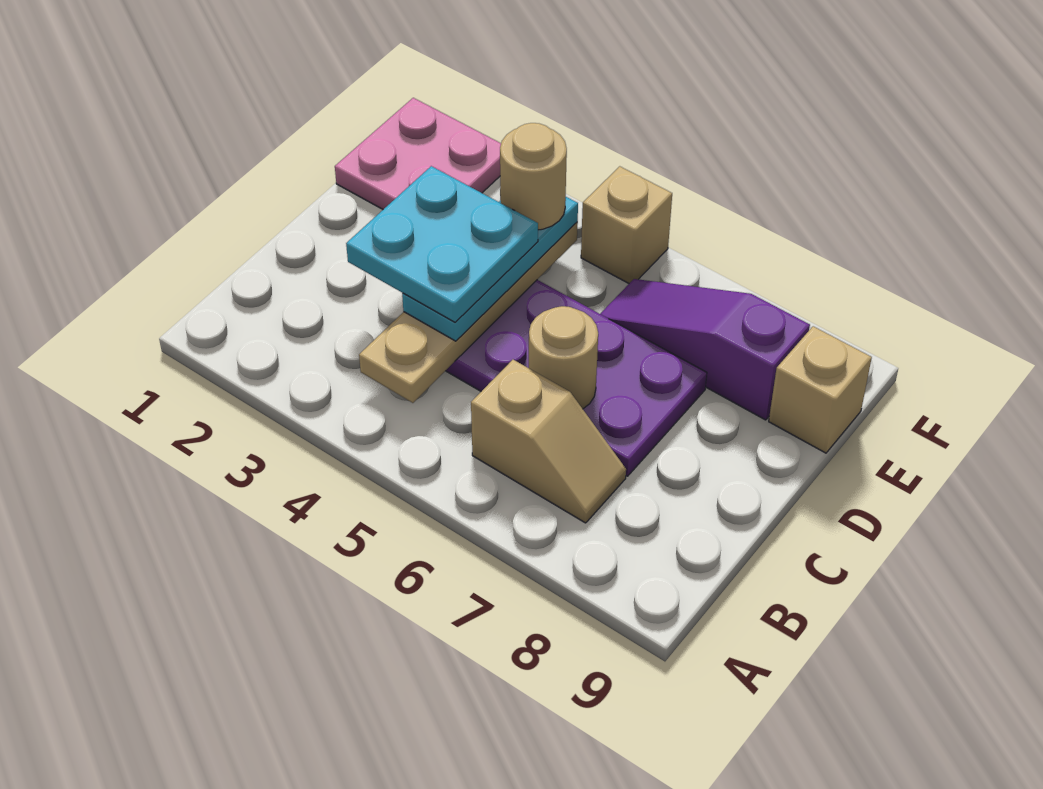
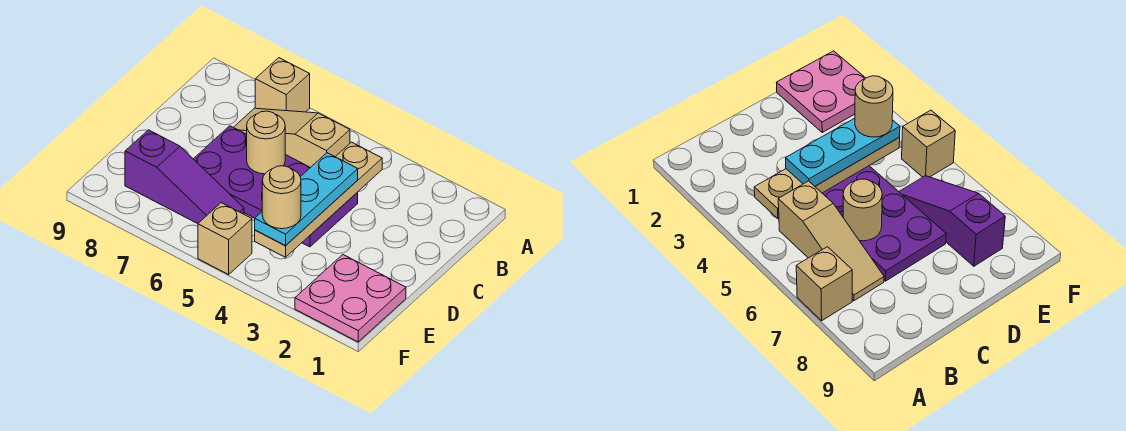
tan slope B6:B7 level 1 top 6 -> tan slope B5:B7 level 1 top 5
cyan plate C3:D4 level 4 -> none
tan brick E9 level 1 -> tan brick A7 level 1

